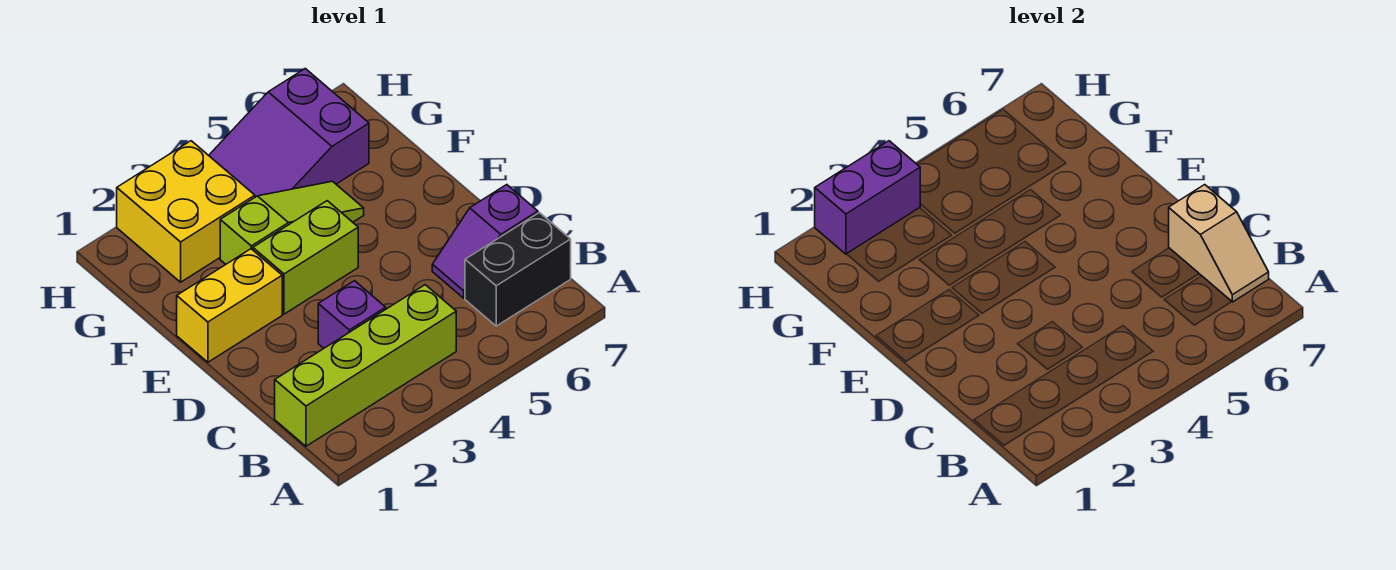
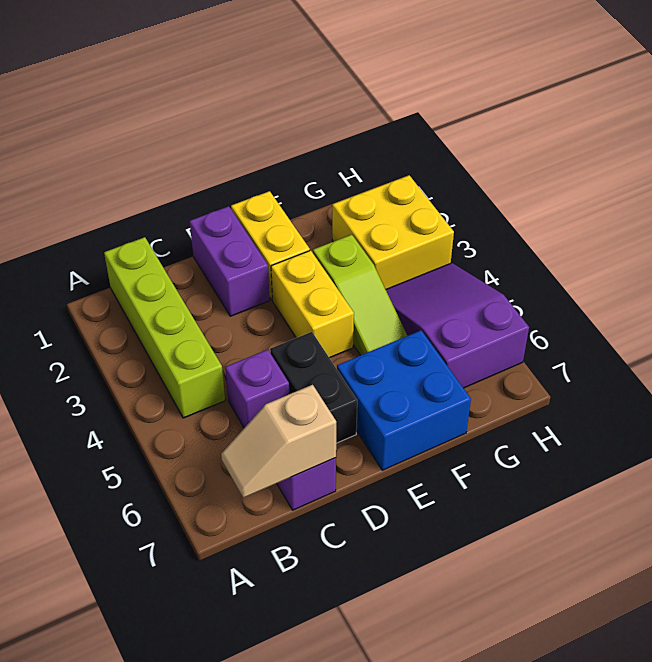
black brick B6:B7 level 1 -> black brick D5:D6 level 1
purple brick C3 level 1 -> purple brick C5 level 1
lime brick E3:E4 level 1 -> yellow brick E3:E4 level 1
none -> blue brick E6:F7 level 1
purple brick H2:H3 level 2 -> purple brick D1:D2 level 1

